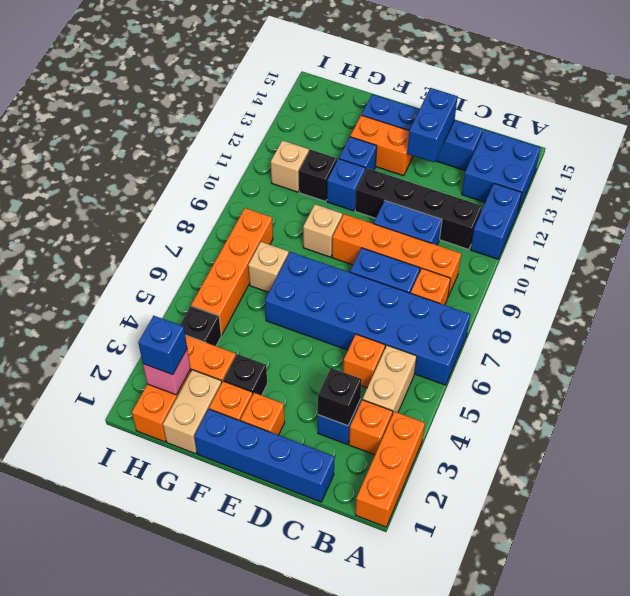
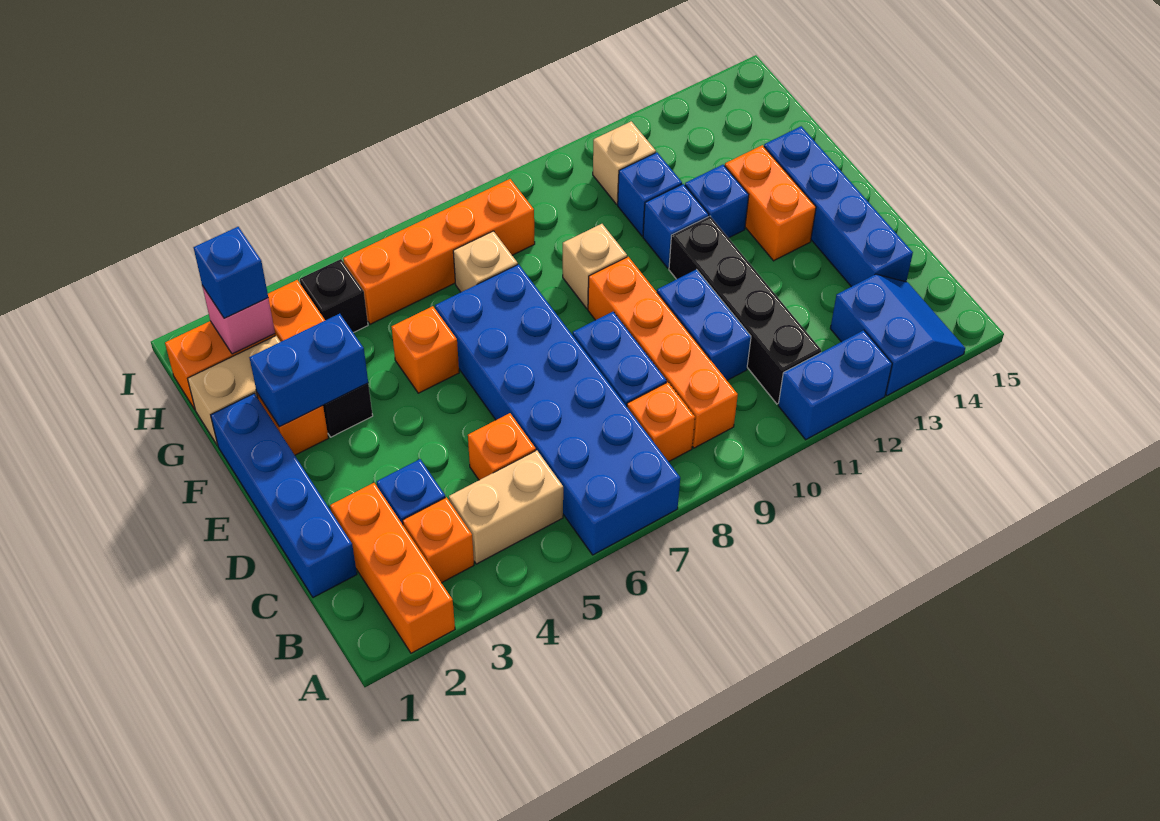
orange brick A1:A3 level 1 -> orange brick A2:C2 level 1
blue brick A13:B14 level 1 -> blue slope A13:B14 level 1 top 13
black brick C3 level 2 -> none
blue brick D13:D14 level 2 -> blue brick F2:F3 level 2
orange brick E2 level 1 -> orange brick F5 level 1
black brick G11 level 1 -> blue brick G11 level 1

